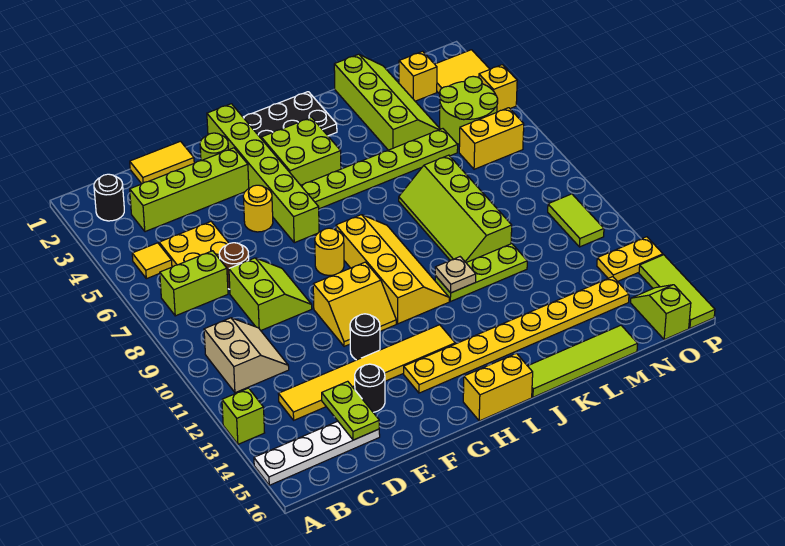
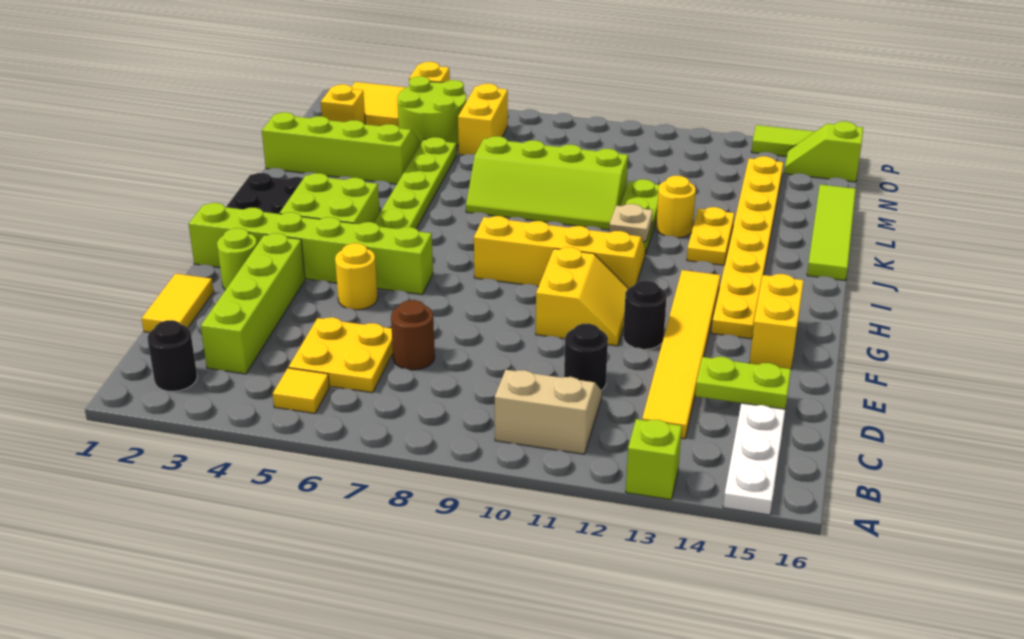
lime brick B7:C7 level 1 -> none
lime slope D8:E9 level 1 top D -> none
black round brick E14 level 1 -> black round brick D11 level 1
yellow round brick G8 level 1 -> yellow round brick K12 level 1
yellow brick H16:I16 level 1 -> yellow brick F15:G15 level 1
lime tile O10:O11 level 1 -> none
yellow plate O13:P13 level 1 -> yellow plate J13:K13 level 1

